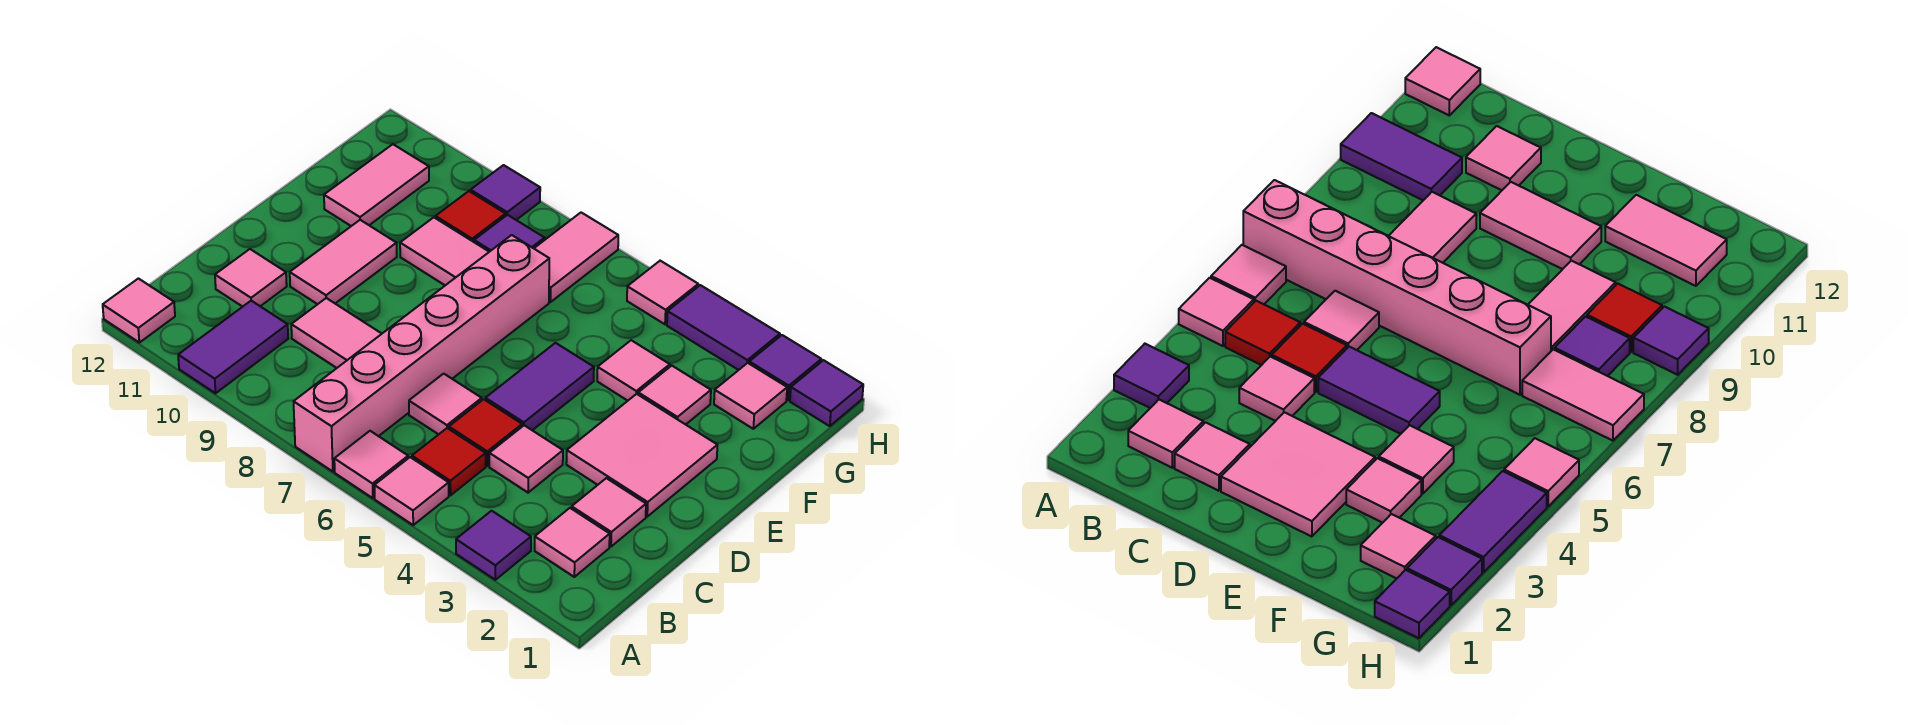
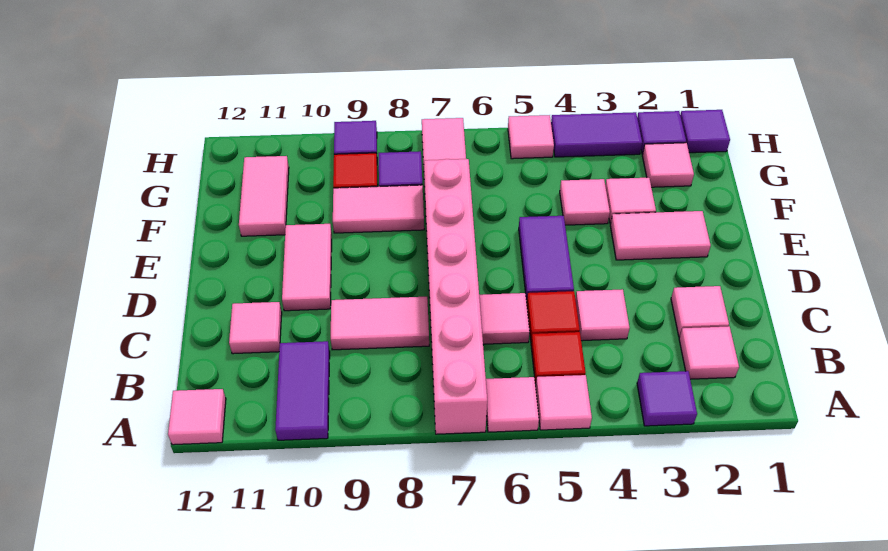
pink tile D2:E3 level 1 -> pink tile E2:E3 level 1

